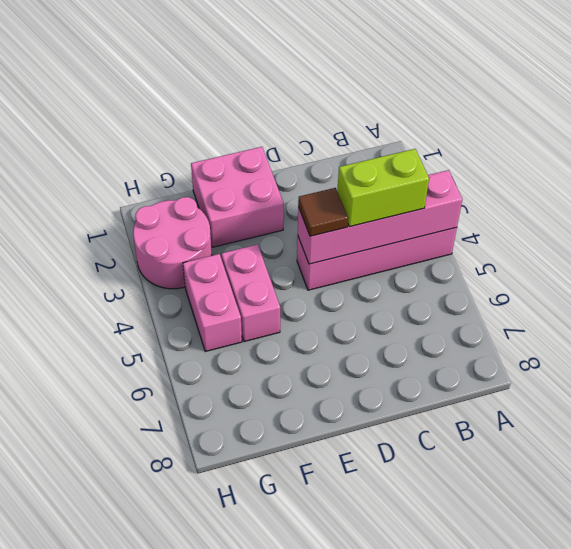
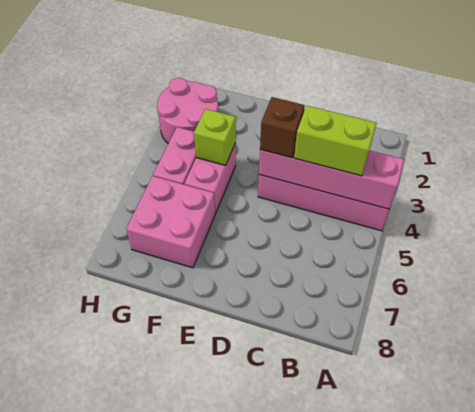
brown tile D4 level 3 -> brown brick D4 level 3
pink brick E1:F2 level 1 -> pink brick F6:G7 level 1
none -> lime brick F4 level 2

